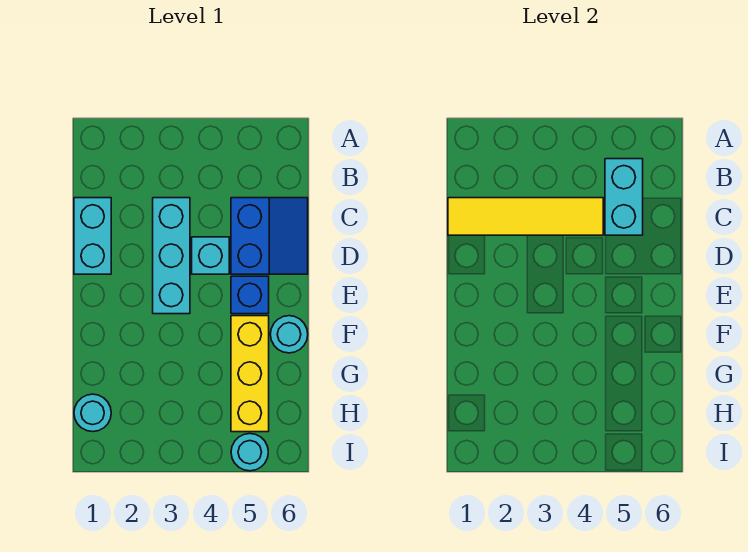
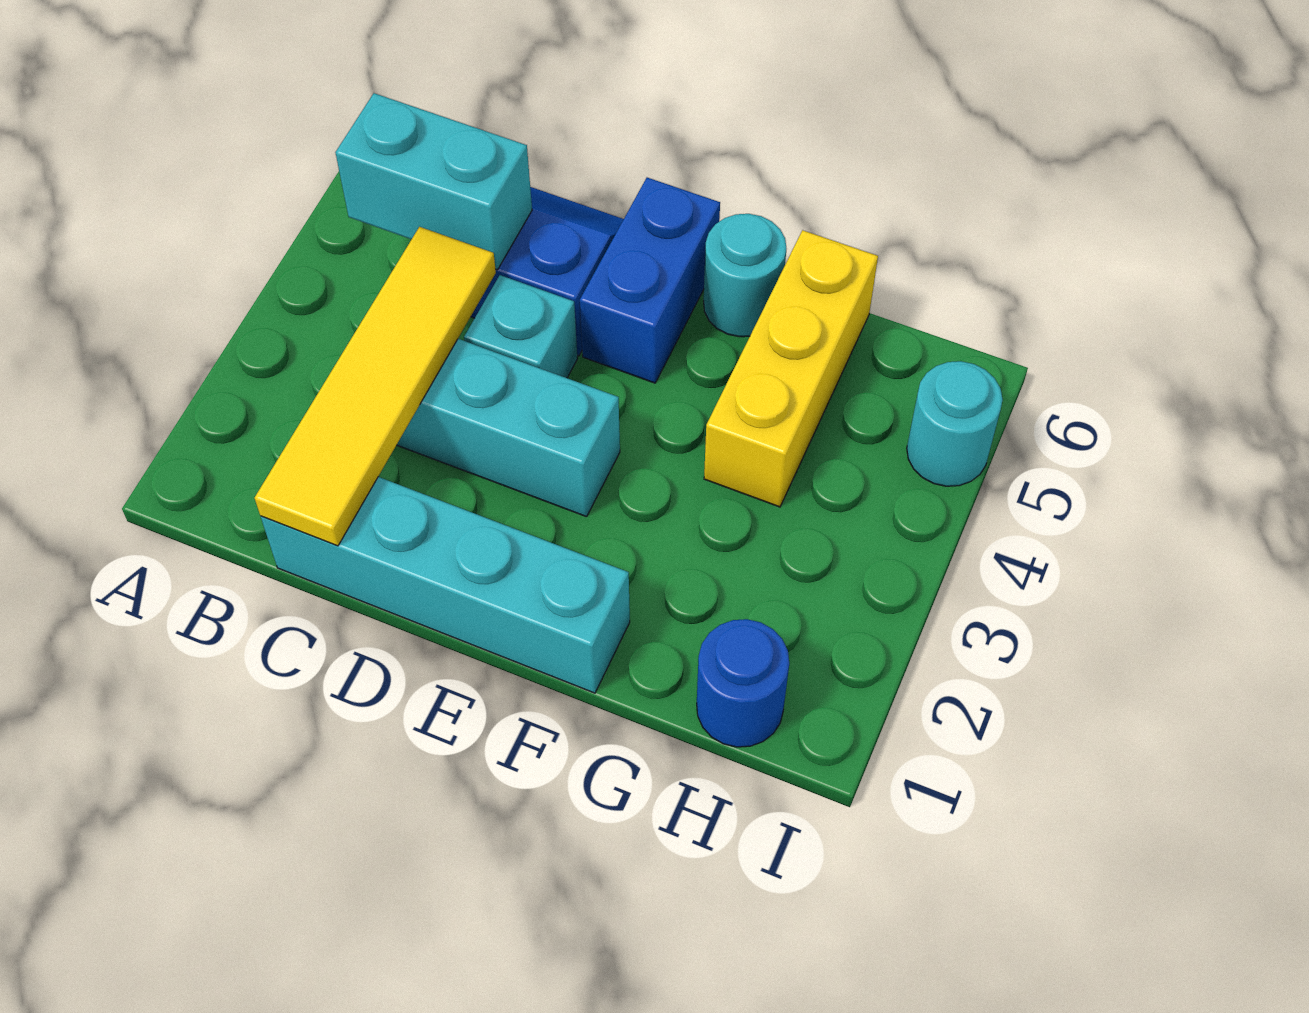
cyan brick C1:D1 level 1 -> cyan brick C1:F1 level 1
blue brick E5 level 1 -> blue brick E5:E6 level 1
yellow brick F5:H5 level 1 -> yellow brick G4:G6 level 1
cyan round brick H1 level 1 -> blue round brick H1 level 1

